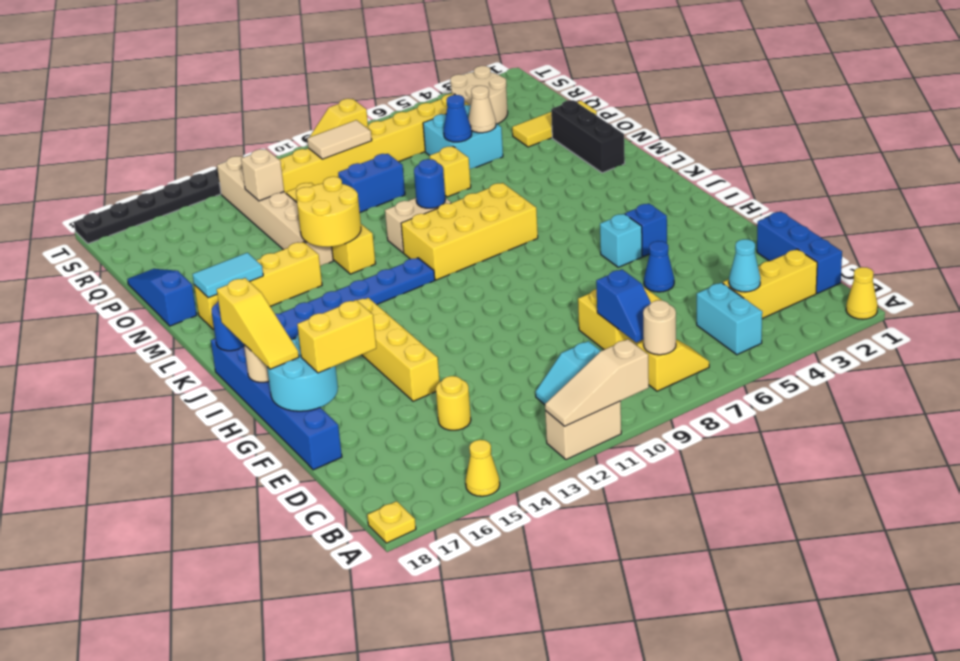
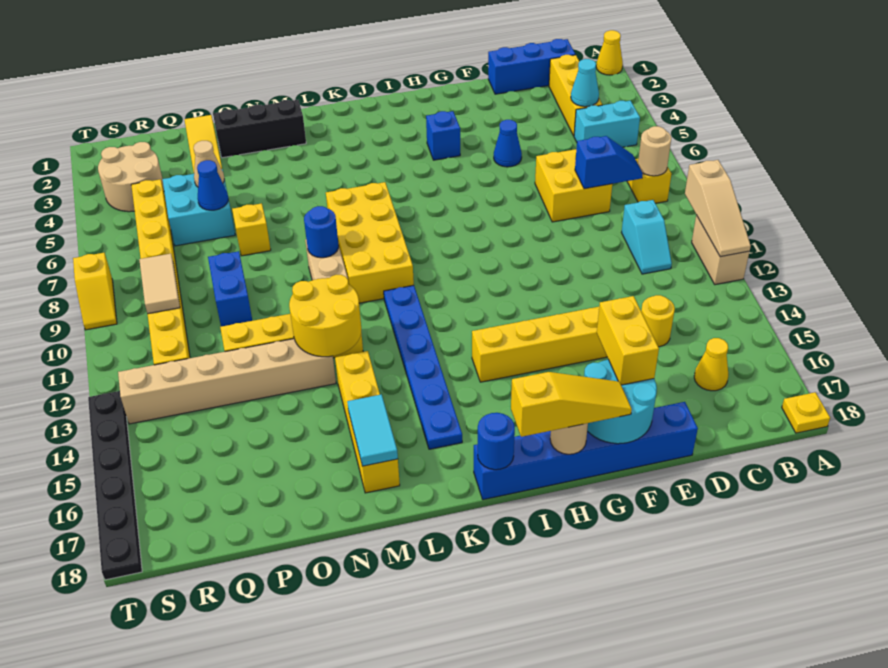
yellow cone A15 level 1 -> yellow cone C16 level 1
cyan brick H5 level 1 -> none
blue slope N18:P18 level 1 top N -> none
tan brick Q13 level 2 -> none

